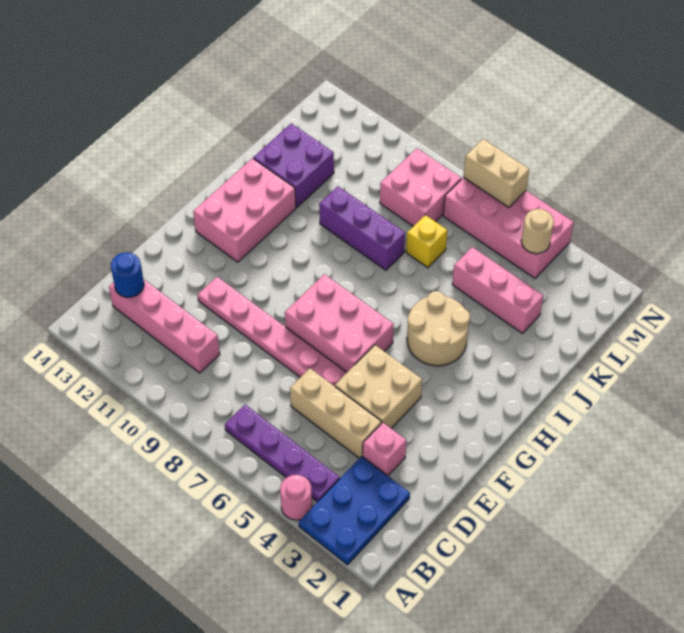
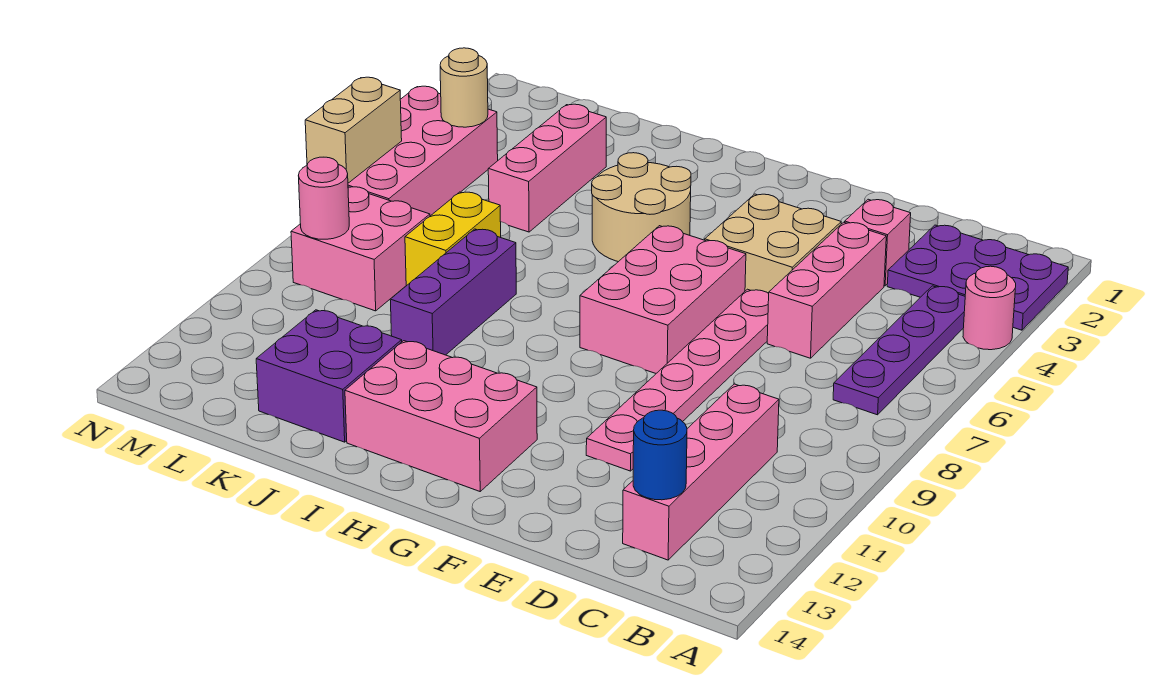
blue plate A2:C3 level 1 -> purple plate A2:C3 level 1
tan brick D4:D6 level 1 -> pink brick D4:D6 level 1
yellow brick K7 level 1 -> yellow brick K7:K8 level 1
none -> pink round brick M9 level 2

